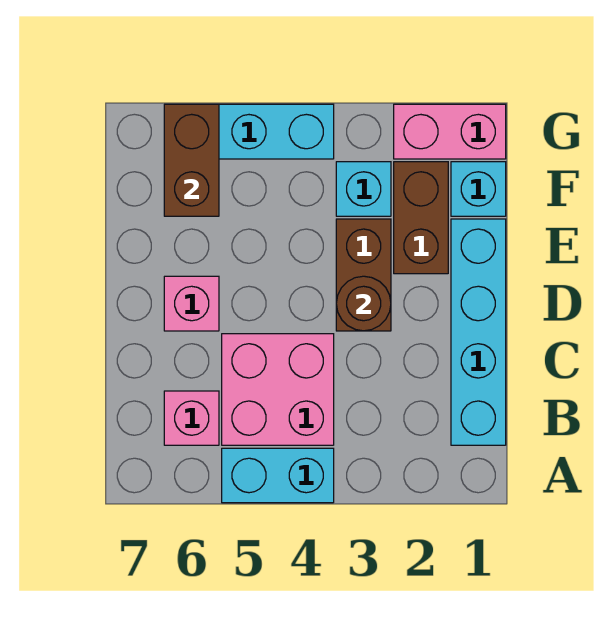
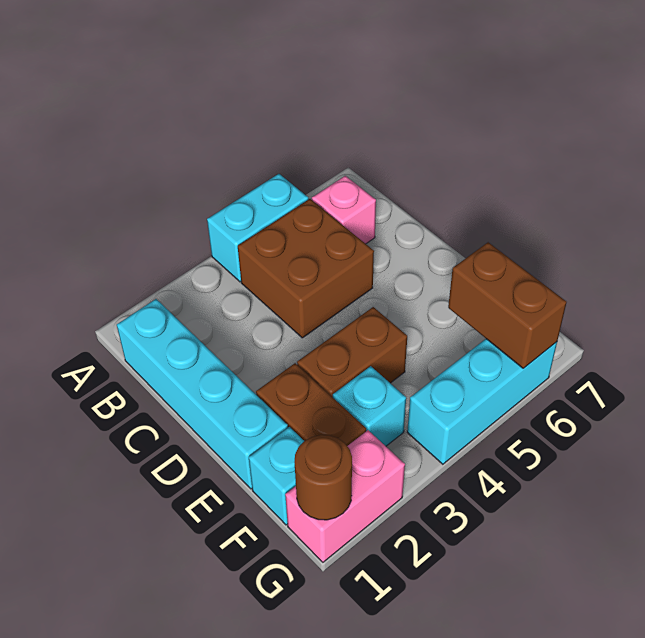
pink brick B4:C5 level 1 -> brown brick B4:C5 level 1
brown brick D3:E3 level 1 -> brown brick E3:E4 level 1
brown round brick D3 level 2 -> brown round brick G1 level 2
pink brick D6 level 1 -> none

